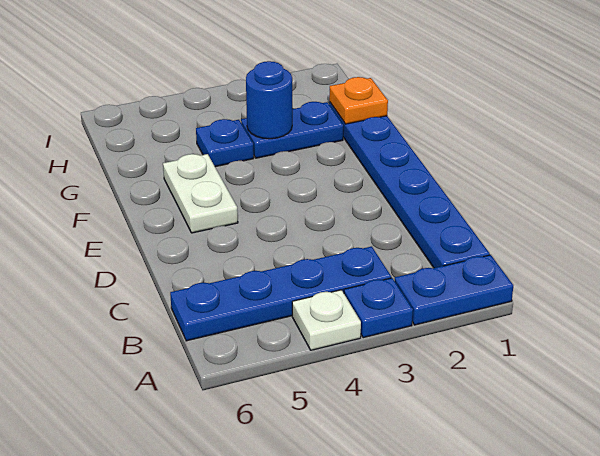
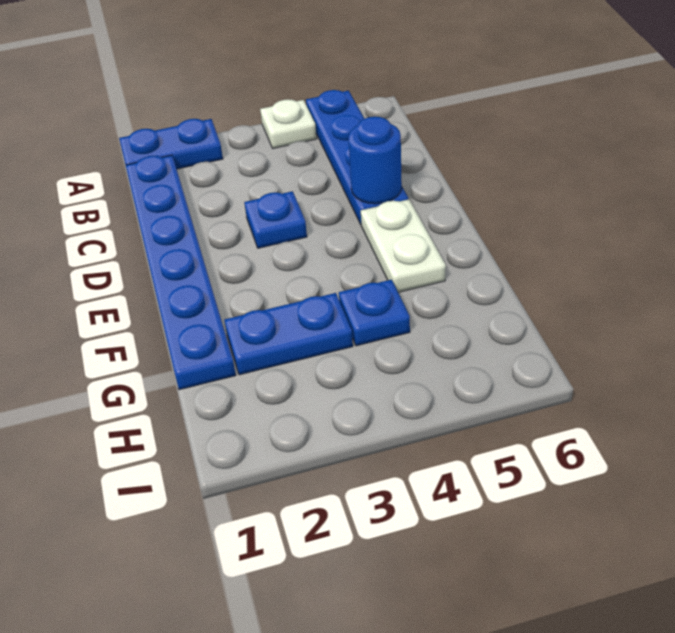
blue plate A3 level 1 -> blue plate D3 level 1
blue plate B3:B6 level 1 -> blue plate A5:D5 level 1
orange plate G1 level 2 -> none
blue round brick G3 level 2 -> blue round brick D5 level 2

